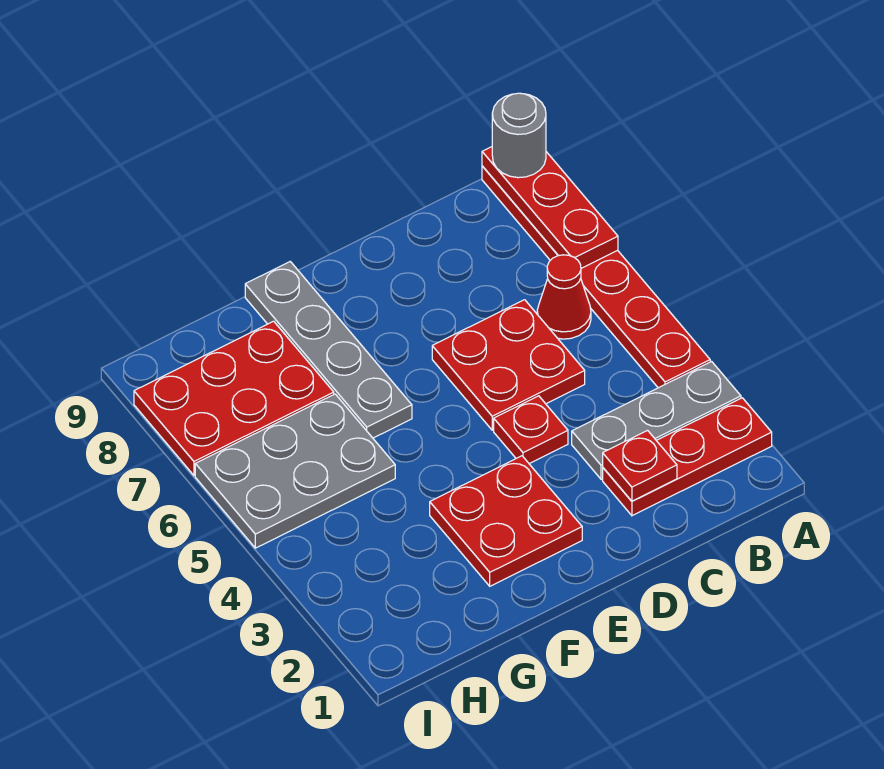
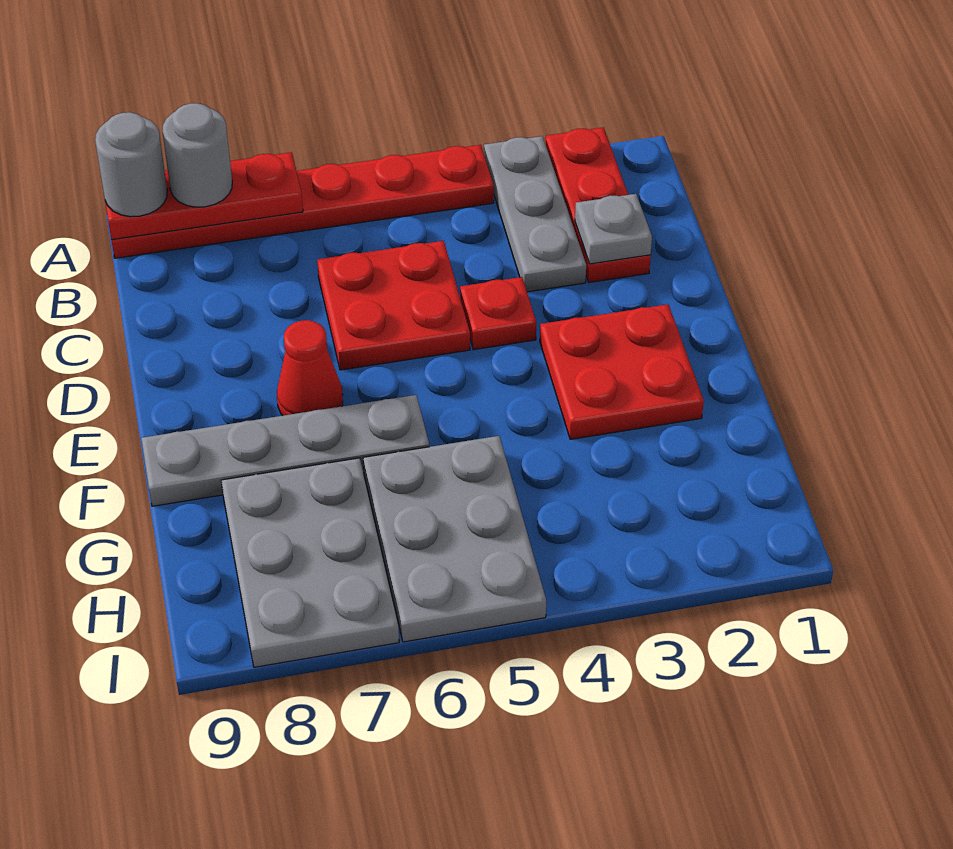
none -> grey round brick A8 level 3
red cone B6 level 1 -> red cone E7 level 1
red plate C2 level 2 -> grey plate C2 level 2
red plate G7:I8 level 1 -> grey plate G7:I8 level 1

